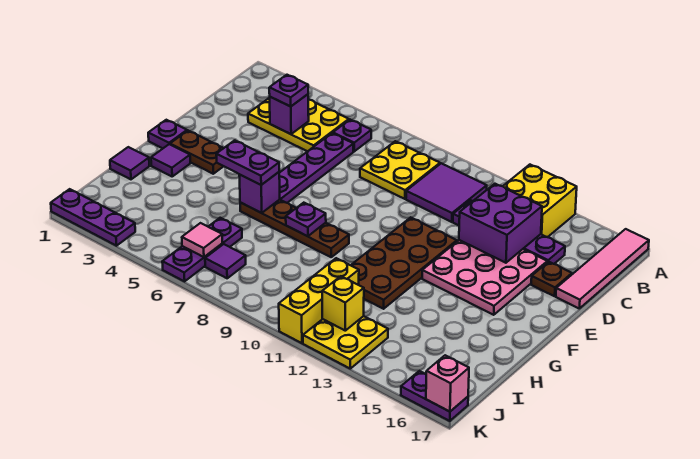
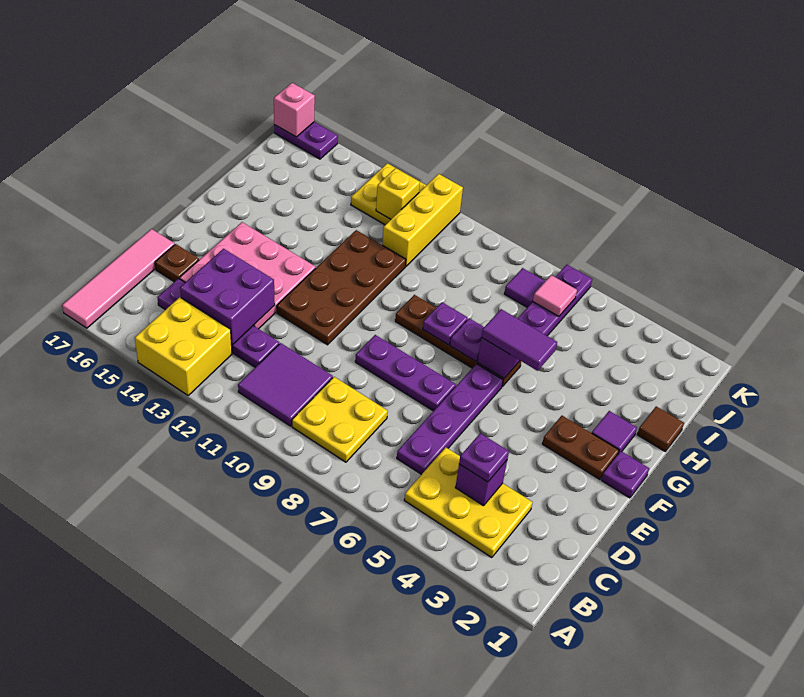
purple plate B6 level 1 -> purple plate G7 level 2
purple plate G5:G6 level 3 -> purple tile G5:G6 level 3
purple tile H1 level 1 -> brown tile H1 level 1
purple plate K1:K3 level 1 -> purple plate E7:E9 level 1

